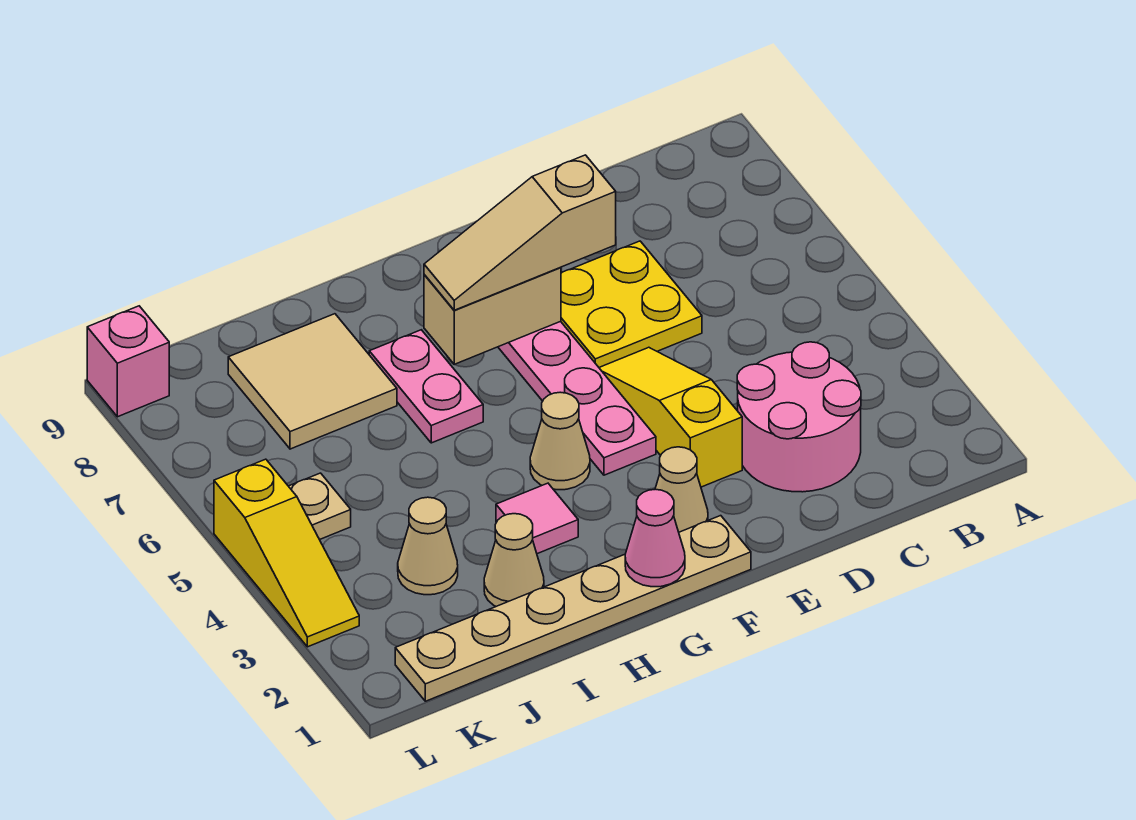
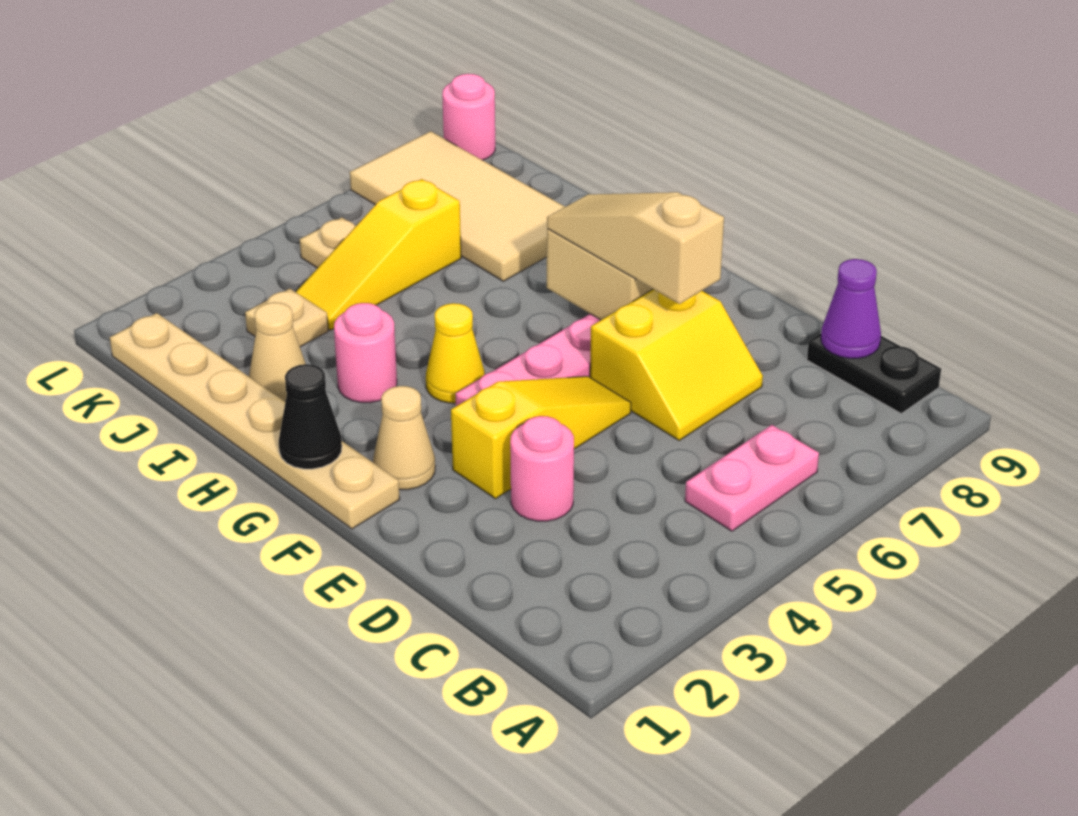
none -> black plate B9:C9 level 1
pink round brick C2:D3 level 1 -> pink round brick D3 level 1
none -> purple cone C9 level 2
yellow plate D6:E7 level 1 -> yellow slope D6:E7 level 1 top E
pink cone G1 level 2 -> black cone G1 level 2
tan cone G4 level 1 -> yellow cone G4 level 1
pink tile H3 level 1 -> pink round brick H3 level 1
pink plate H6:H7 level 1 -> pink plate B5:B6 level 1
tan tile I7:J8 level 1 -> tan tile I7:L8 level 1
tan cone J3 level 1 -> tan plate J3 level 1
yellow slope L3:L5 level 1 top 5 -> yellow slope J4:J6 level 1 top 6
pink brick L9 level 1 -> pink round brick L9 level 1

